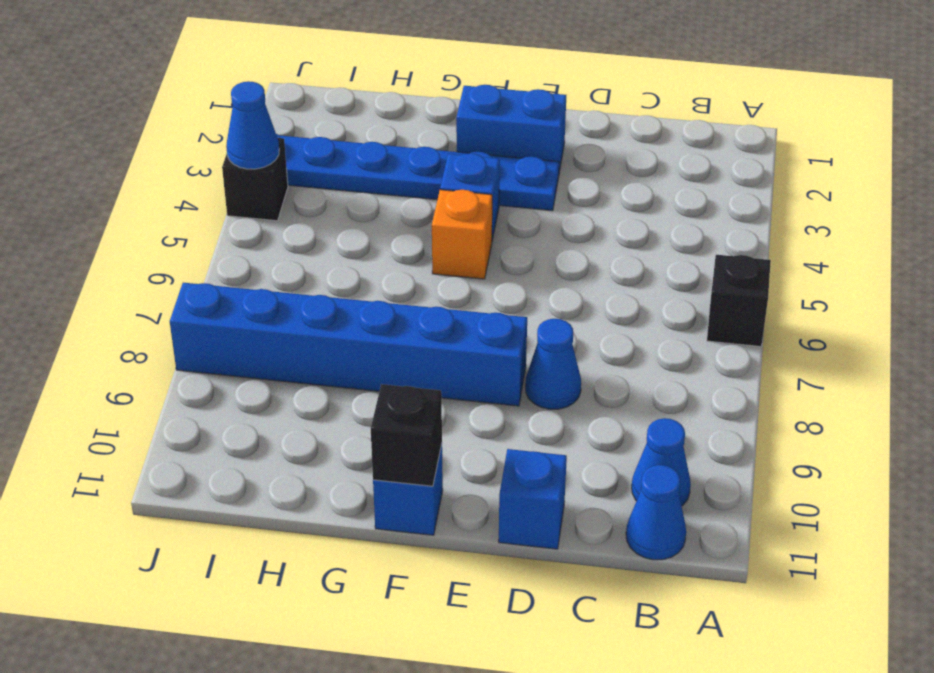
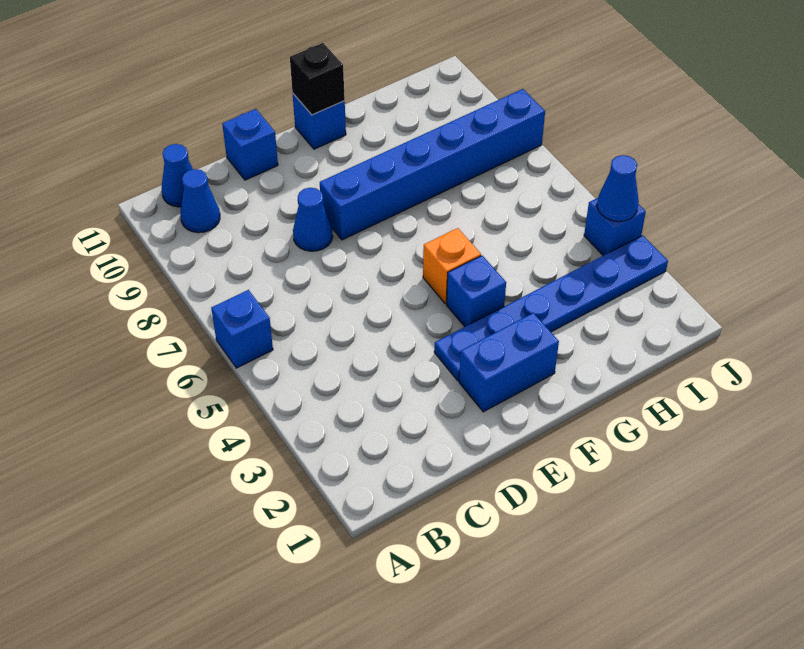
black brick A6 level 1 -> blue brick A6 level 1
black brick J4 level 1 -> blue brick J4 level 1

